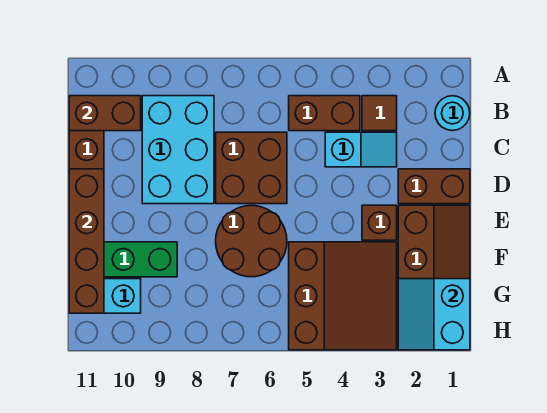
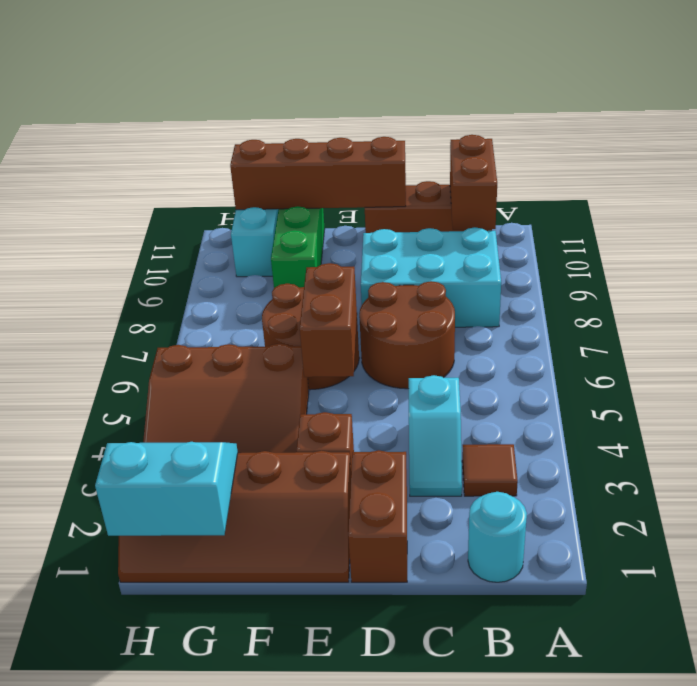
brown brick B4:B5 level 1 -> brown brick E5:E6 level 2
brown brick C6:D7 level 1 -> brown round brick C6:D7 level 1

